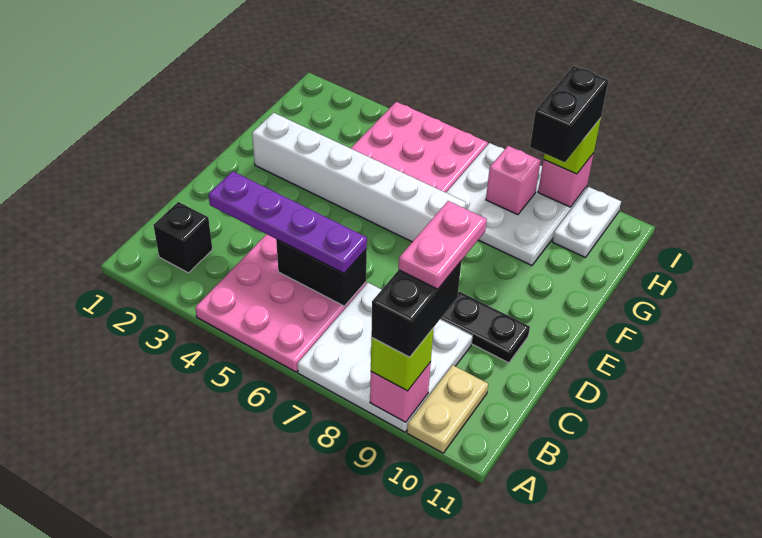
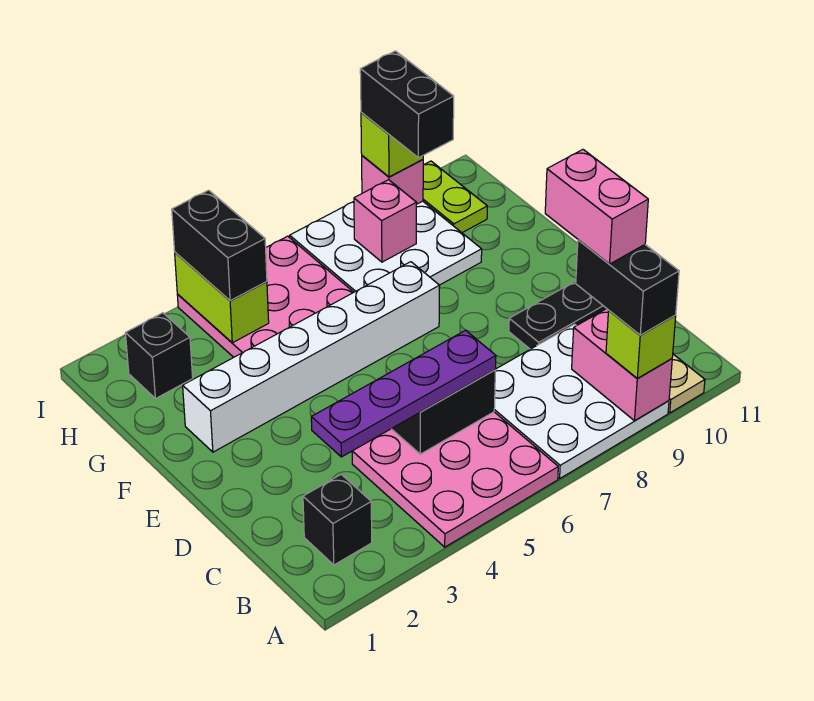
pink brick A9 level 2 -> pink brick A9:B9 level 2
pink plate B9:C9 level 5 -> pink brick B9:C9 level 5
none -> black brick H2 level 1
none -> lime brick H4:I4 level 2
none -> black brick H4:I4 level 3
white plate H10:I10 level 1 -> lime plate H10:I10 level 1

